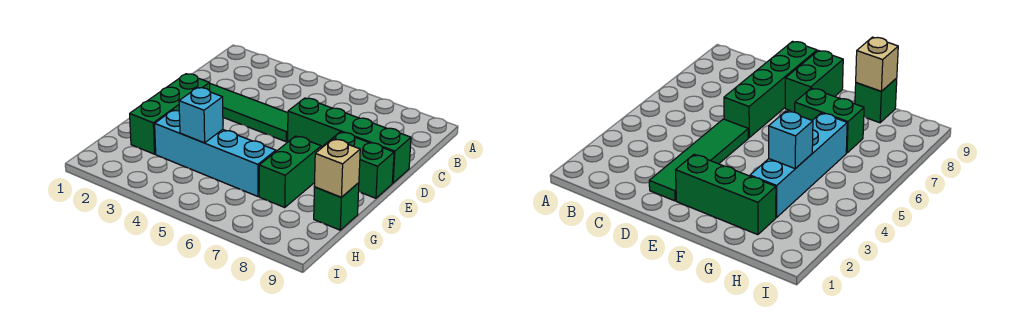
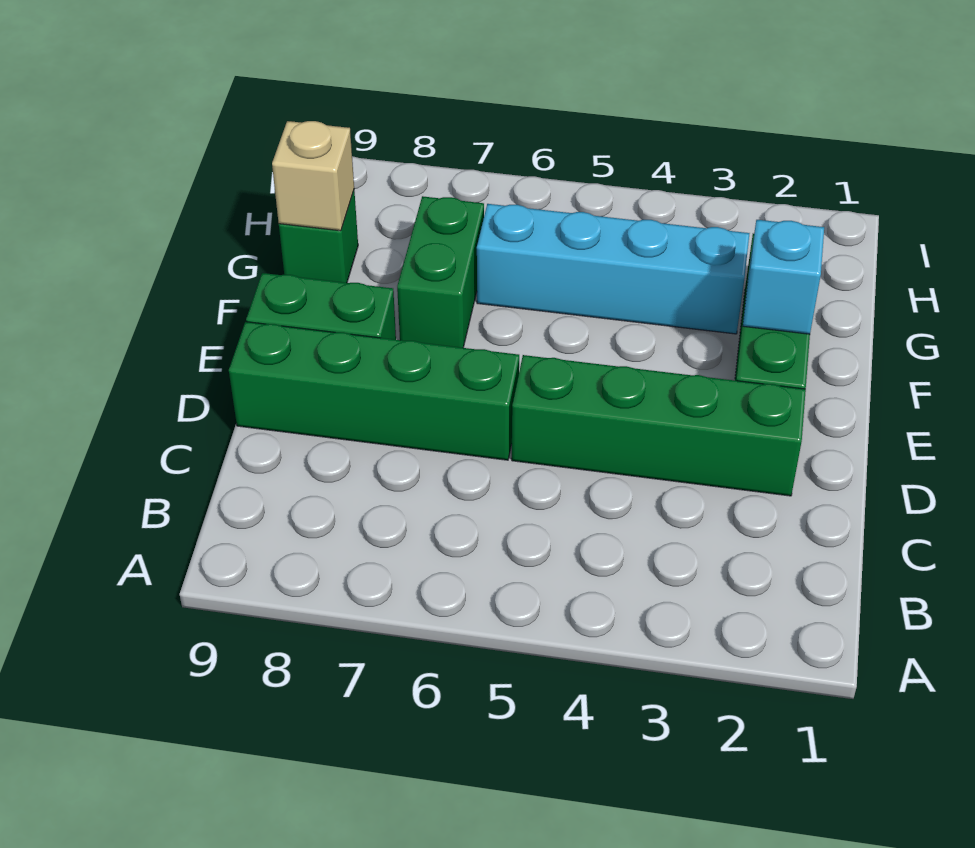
green tile D2:D5 level 1 -> green brick D2:D5 level 1
cyan brick G4 level 2 -> cyan brick F2 level 2

